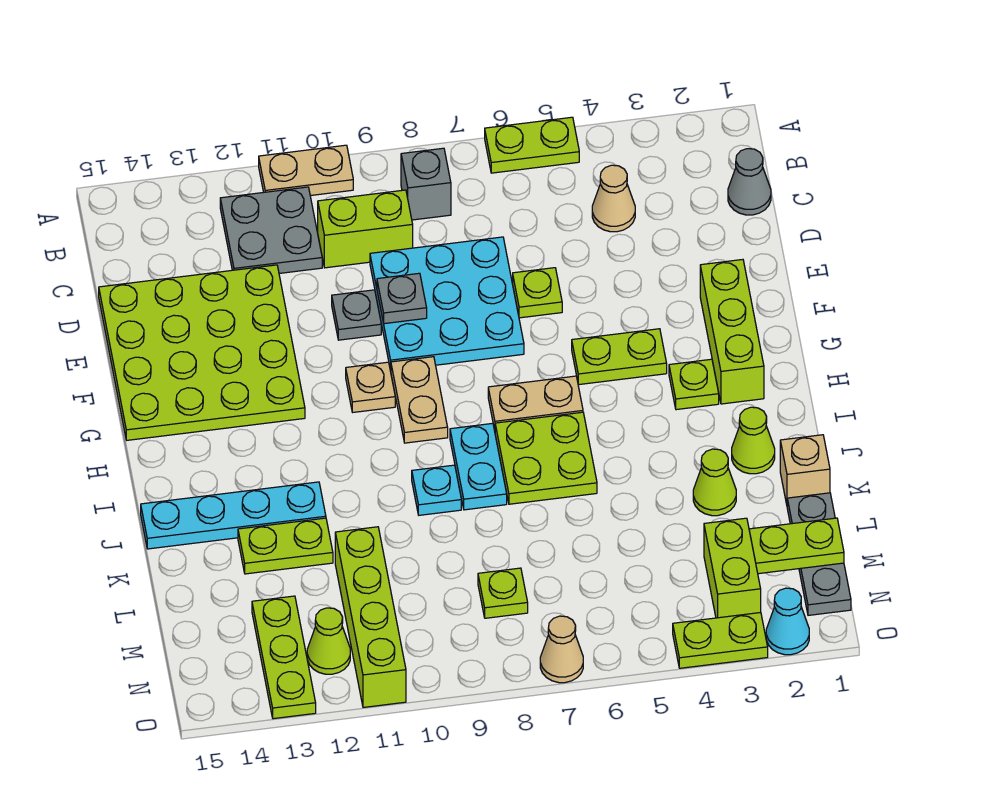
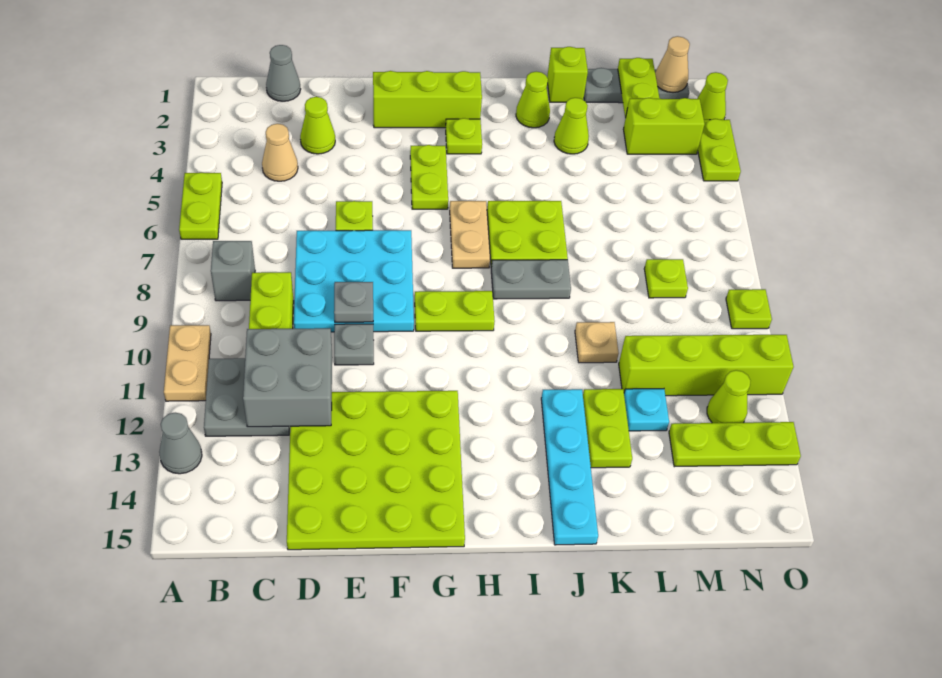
none -> grey cone A13 level 1
none -> grey brick C11:D12 level 2
none -> lime cone D3 level 1
tan plate G9:H9 level 1 -> lime plate G9:H9 level 1
tan plate G10 level 1 -> tan plate K10 level 1
cyan plate I8:J8 level 1 -> grey plate I8:J8 level 1
cyan plate J9 level 1 -> cyan plate L12 level 1
tan brick K1 level 1 -> lime brick K1 level 1
cyan cone O2 level 1 -> lime cone O2 level 1
tan cone O7 level 1 -> tan cone N1 level 2
none -> lime plate O9 level 1

